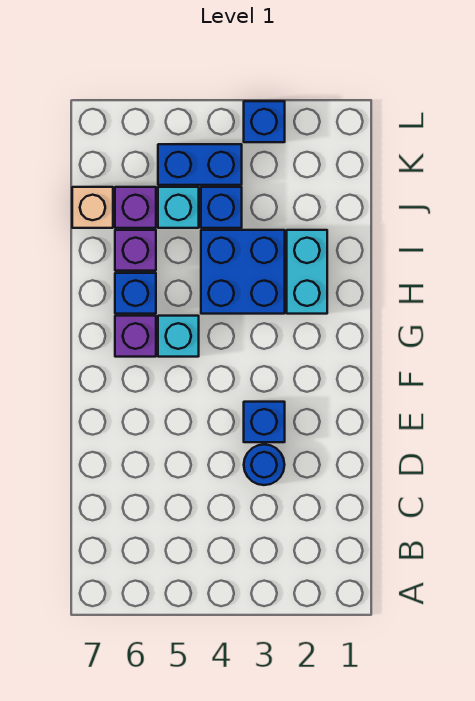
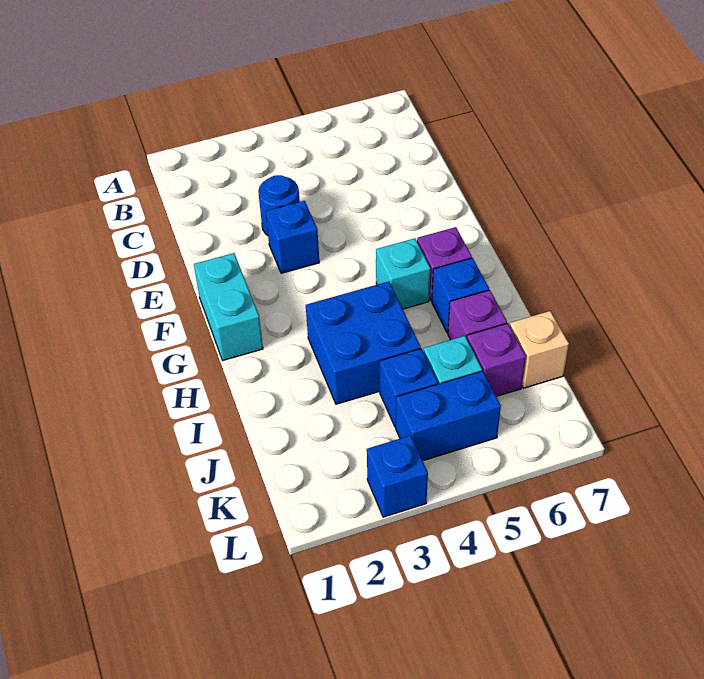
cyan brick H2:I2 level 1 -> cyan brick F1:G1 level 1

